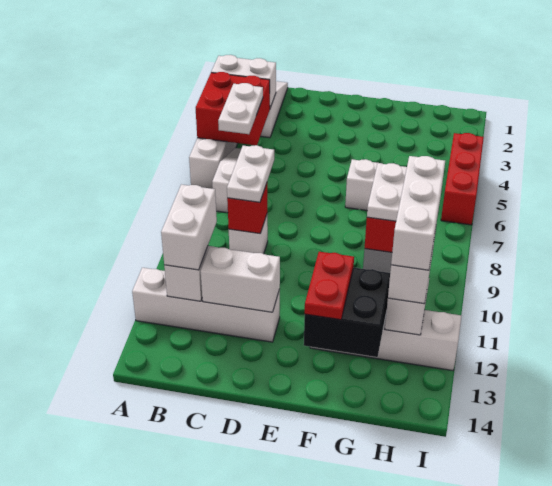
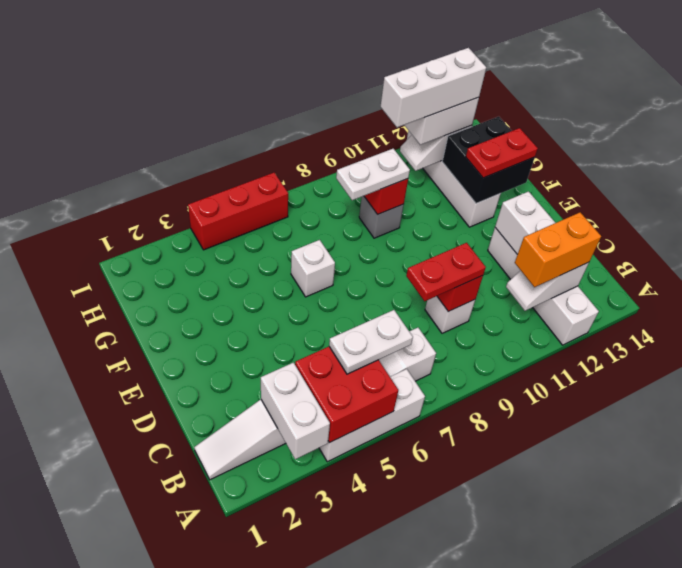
white brick B11:B12 level 3 -> orange brick B11:B12 level 3
white plate C8:C9 level 3 -> red plate C8:C9 level 3

